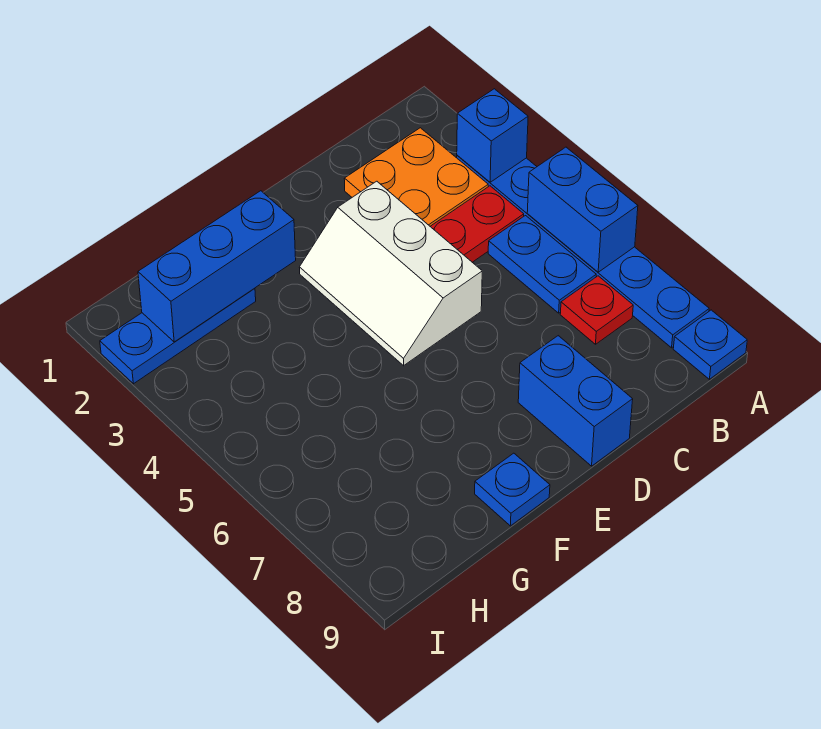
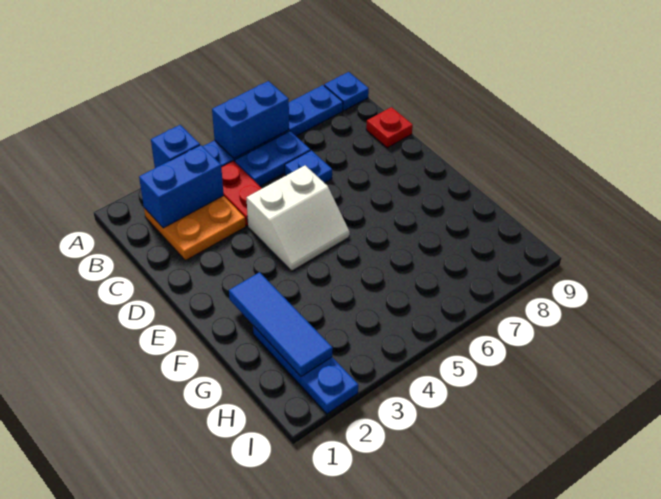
red plate B7 level 1 -> red plate C9 level 1
white slope D3:E5 level 1 top D -> white slope D4:E5 level 1 top D
blue brick D8:D9 level 1 -> blue brick B2:B3 level 2
blue brick F2:H2 level 2 -> blue tile F2:H2 level 2
blue plate F9 level 1 -> blue plate C6 level 1

